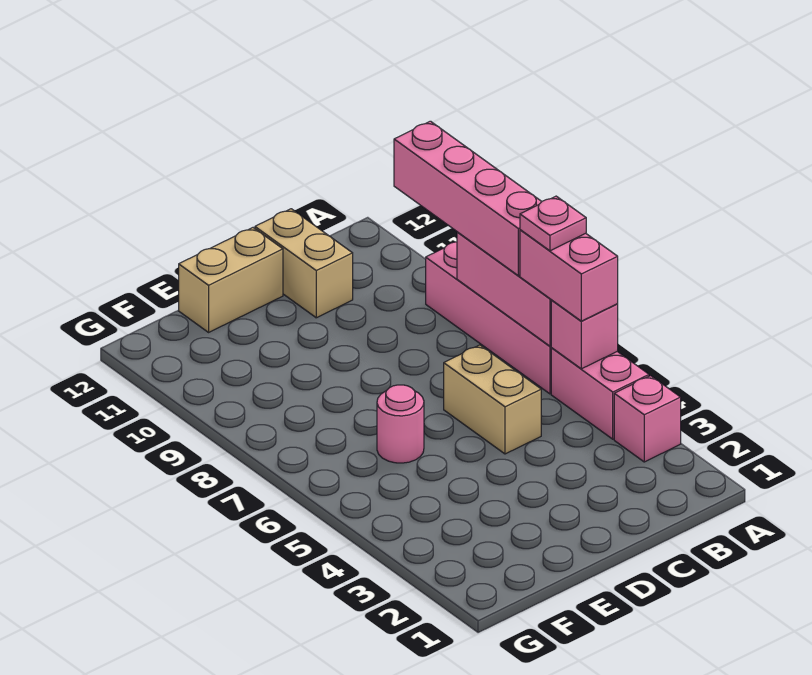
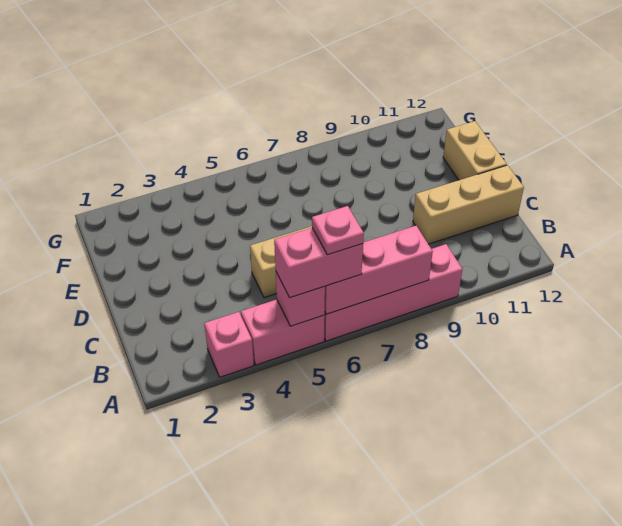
pink brick A7:A10 level 3 -> none
tan brick C11:C12 level 1 -> tan brick C10:C12 level 1
pink round brick E6 level 1 -> none

